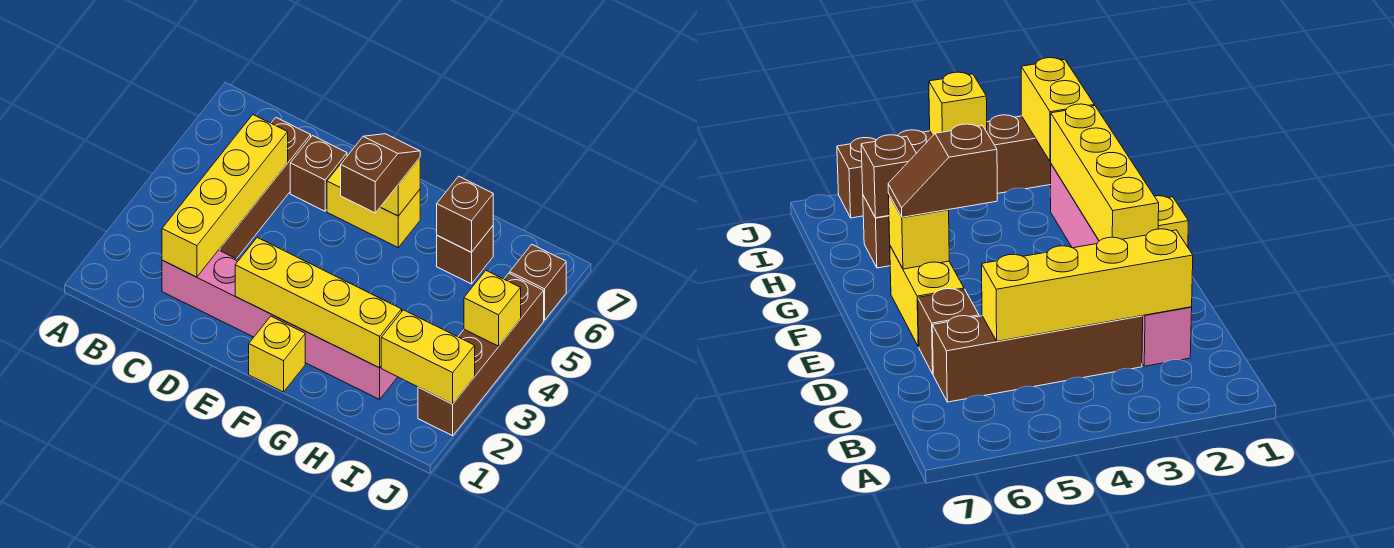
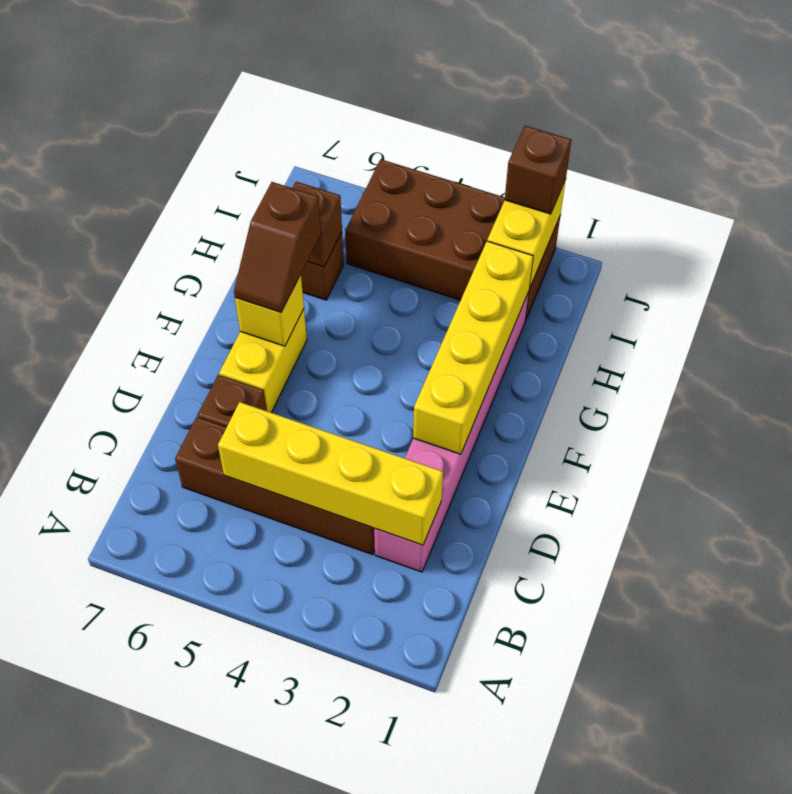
yellow brick F1 level 1 -> none
brown slope F5:F6 level 3 top 5 -> brown slope F6:G6 level 3 top G
brown brick J2:J5 level 1 -> brown brick I2:J5 level 1
yellow brick J4 level 2 -> none
brown brick J6 level 1 -> brown brick J2 level 3

